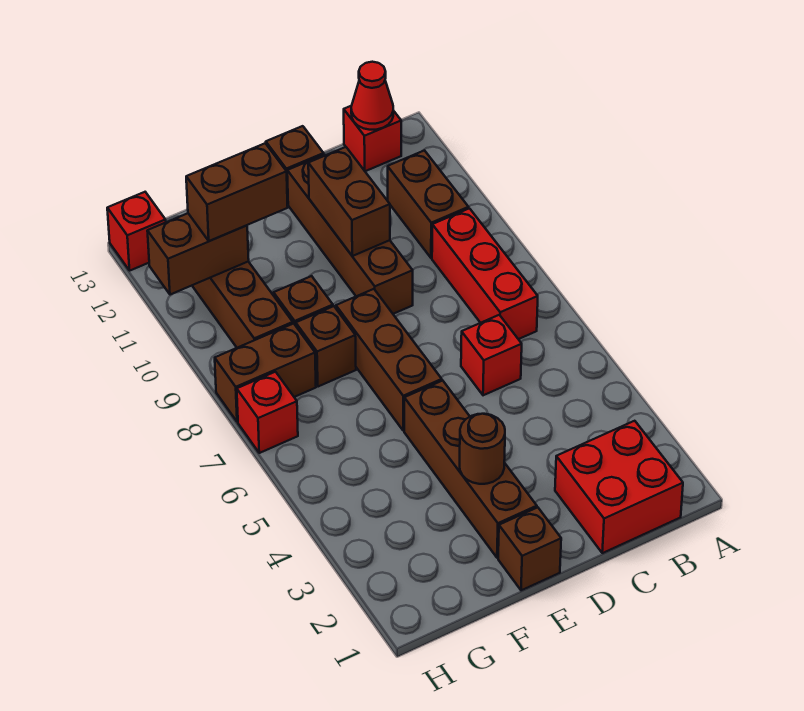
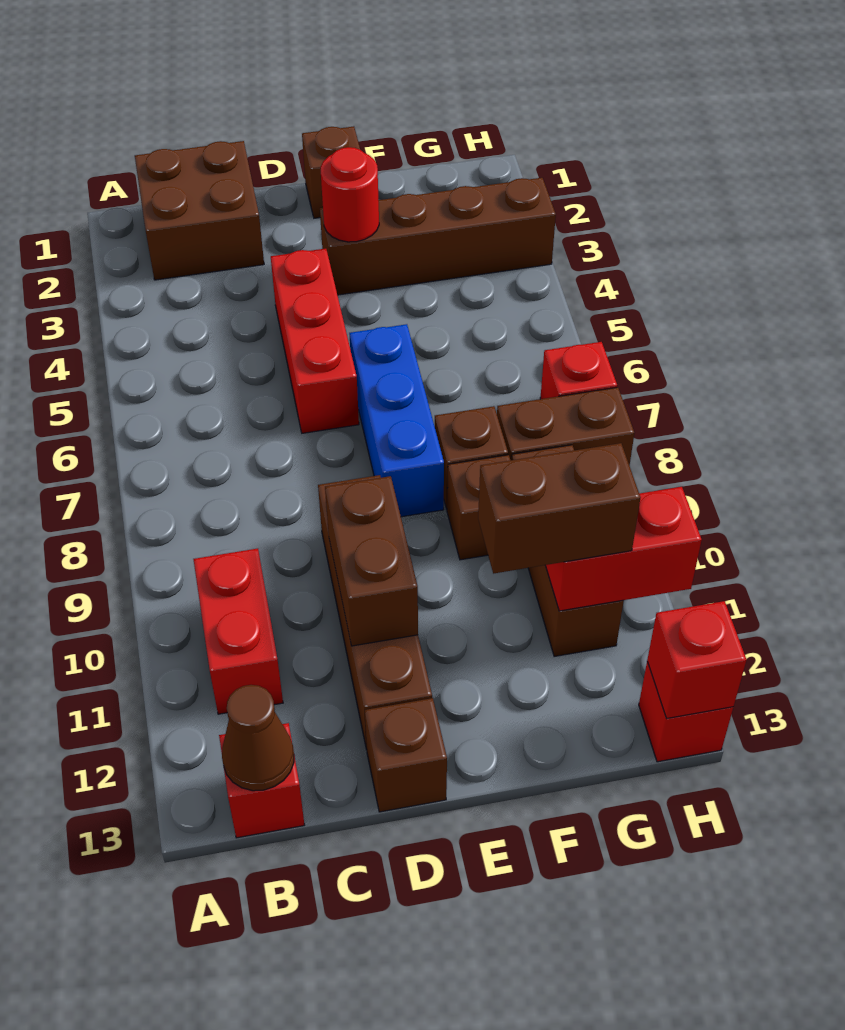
red brick B1:C2 level 1 -> brown brick B1:C2 level 1
red brick B7:B9 level 1 -> red brick D4:D6 level 1
brown brick B10:B11 level 1 -> red brick B10:B11 level 1
red cone B13 level 2 -> brown cone B13 level 2
red brick C6 level 1 -> red brick H13 level 2
brown brick E2:E5 level 1 -> brown brick E3:H3 level 1
brown round brick E3 level 2 -> red round brick E3 level 2
brown brick E6:E8 level 1 -> blue brick E6:E8 level 1
brown brick G11:H11 level 2 -> red brick G11:H11 level 2

